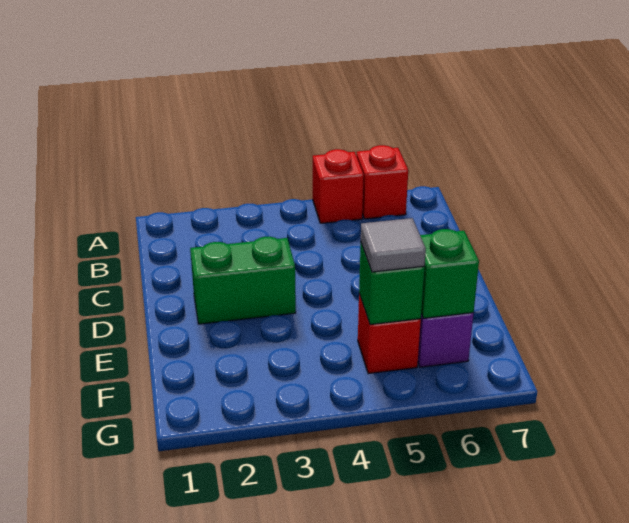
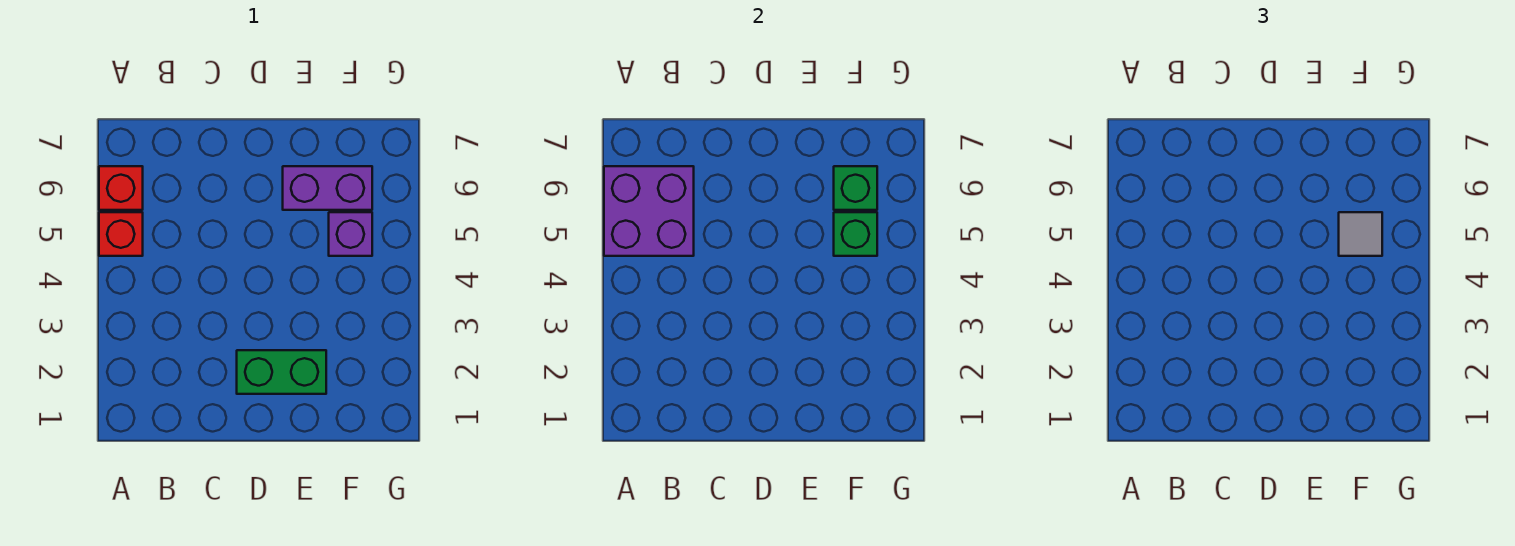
none -> purple brick A5:B6 level 2
green brick D2:D3 level 1 -> green brick D2:E2 level 1
red brick F5 level 1 -> purple brick F5 level 1

